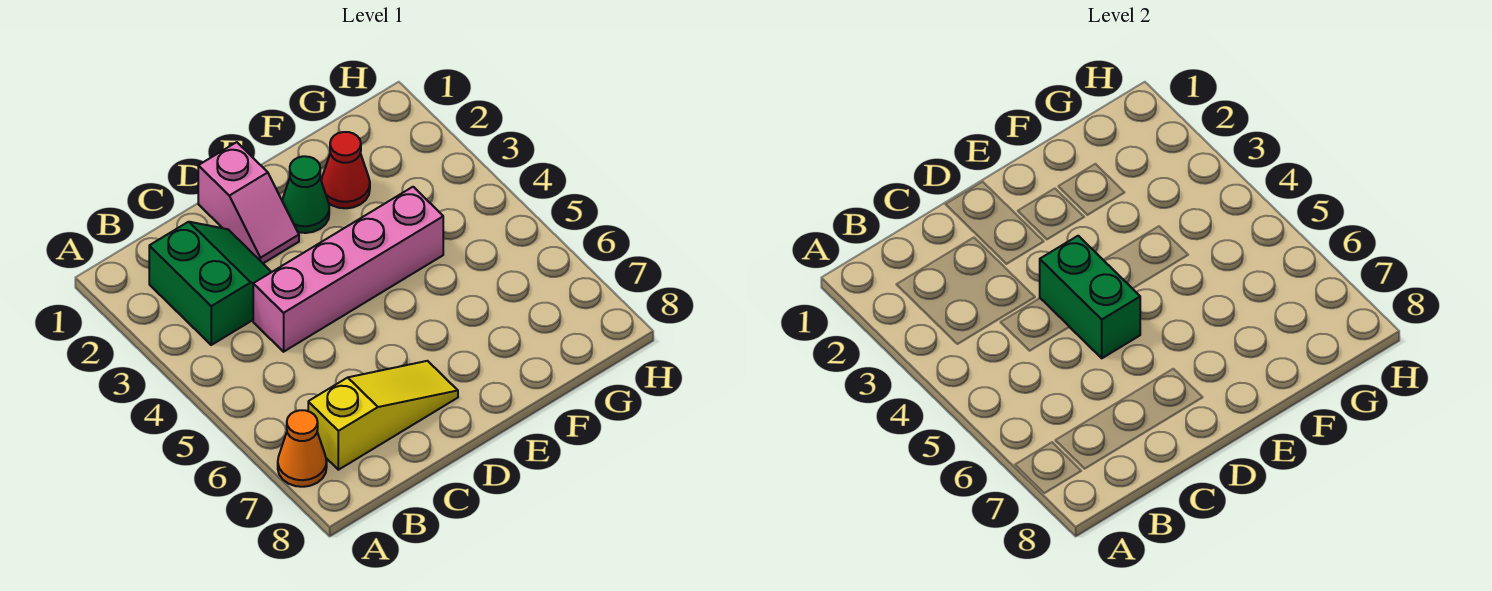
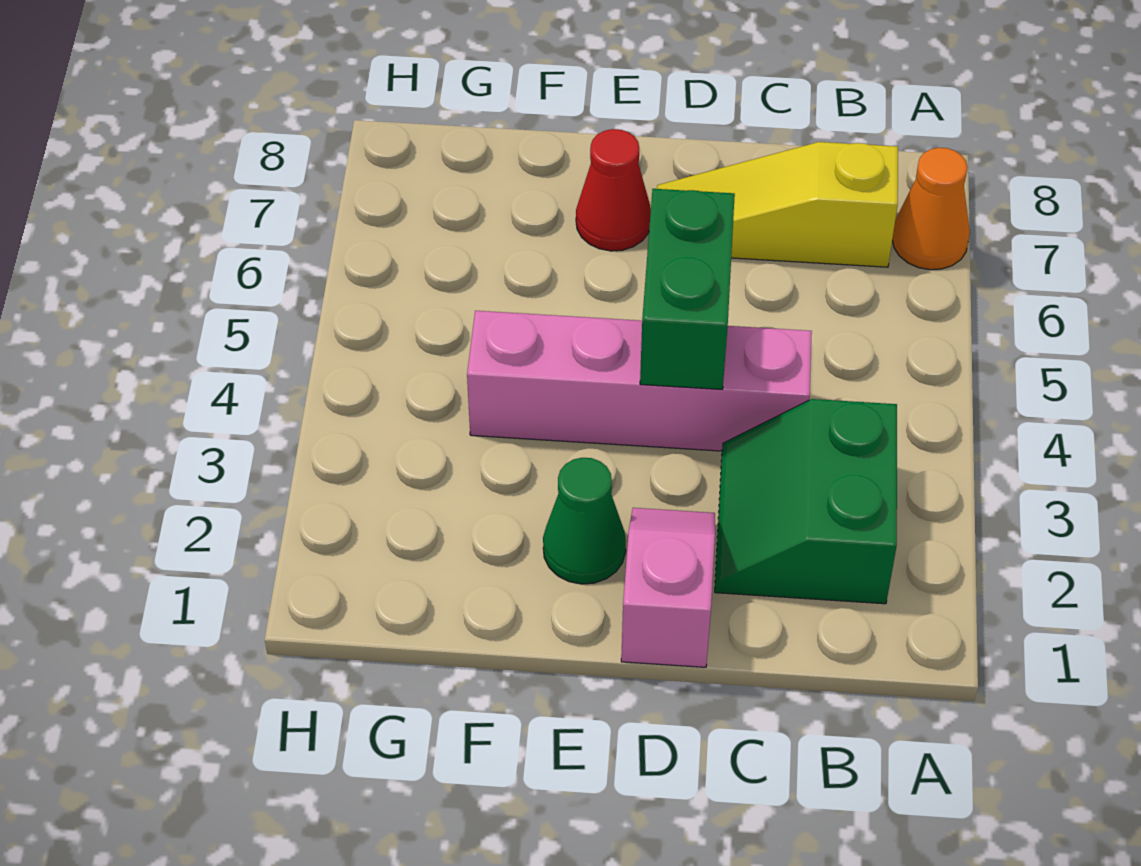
red cone F2 level 1 -> red cone E7 level 1

